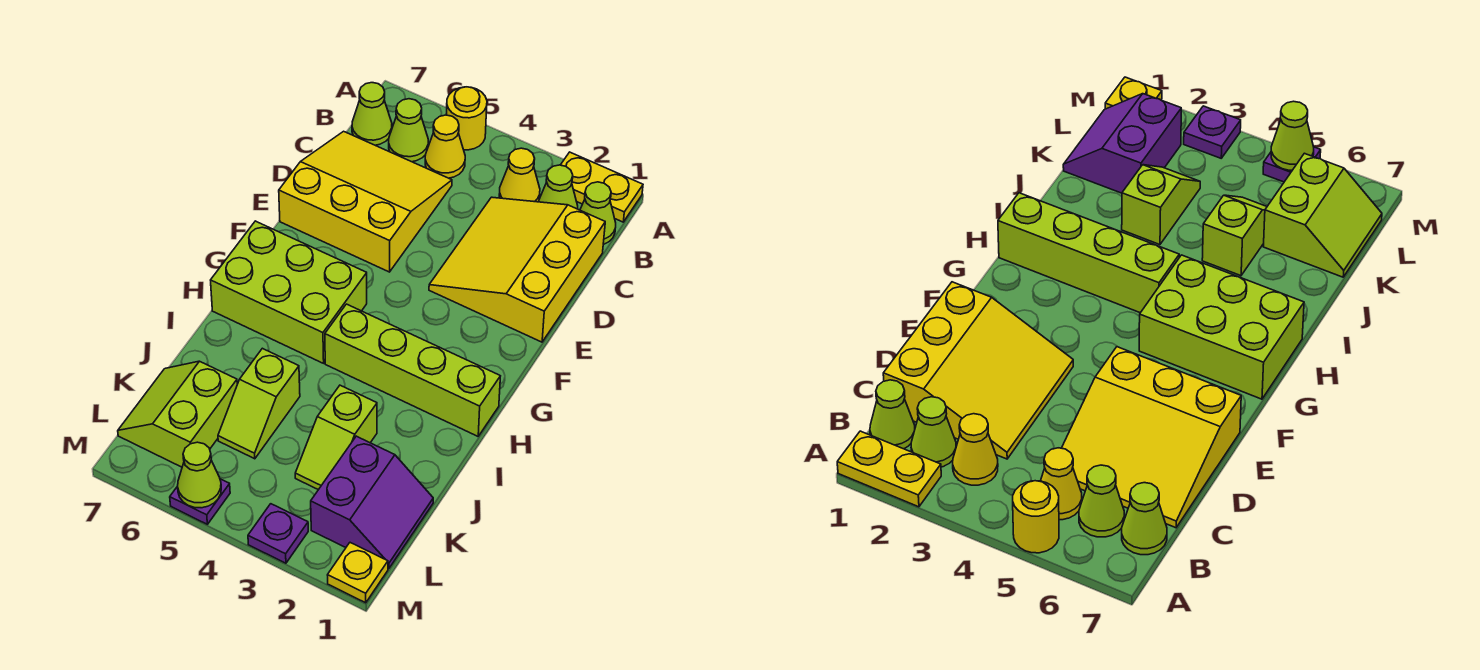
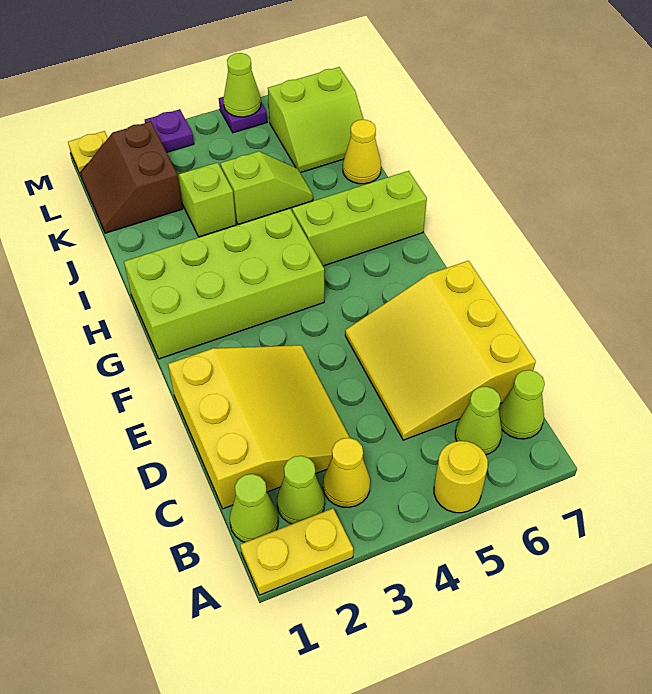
yellow cone B5 level 1 -> yellow cone J7 level 1
yellow slope C5:E7 level 1 top E -> yellow slope C5:E7 level 1 top 7
lime brick G5:H7 level 1 -> lime brick H5:H7 level 1
lime brick H1:H4 level 1 -> lime brick G1:H4 level 1
lime slope J5:K5 level 1 top J -> lime slope J4:J5 level 1 top 4
purple slope K1:L2 level 1 top 2 -> brown slope K1:L2 level 1 top 2
lime slope K6:L7 level 1 top 6 -> lime slope K6:L7 level 1 top L

